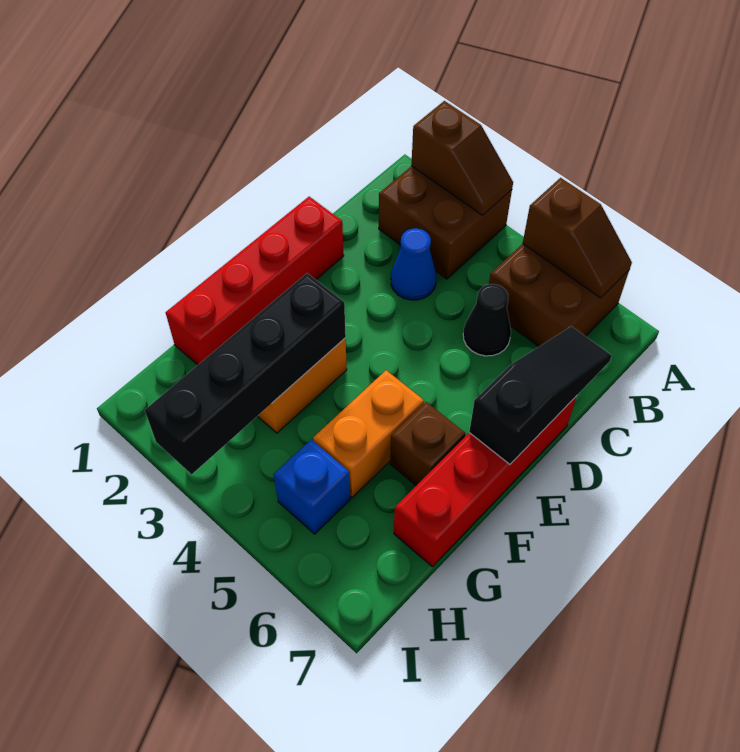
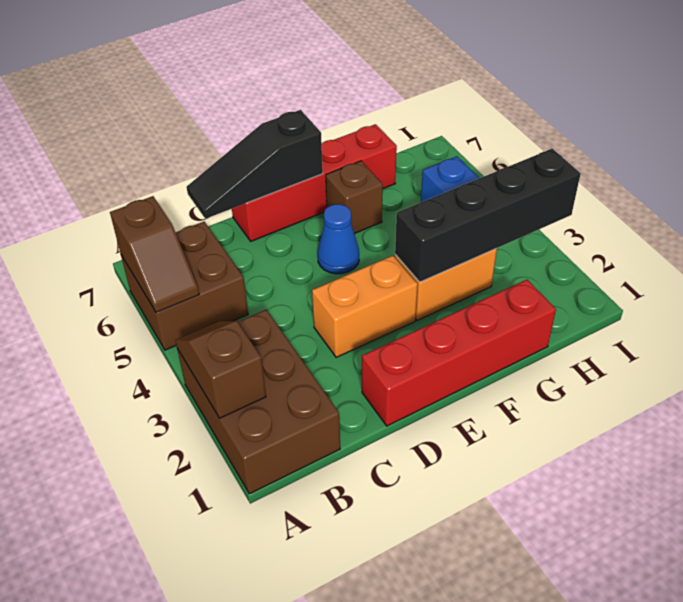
brown brick A2:B3 level 1 -> brown brick A1:B3 level 1
brown slope A5:A6 level 2 top 5 -> brown slope A5:A6 level 2 top 6
blue cone C3 level 1 -> blue cone E5 level 1
black cone C5 level 1 -> none
orange brick F5:G5 level 1 -> orange brick D3:E3 level 1

